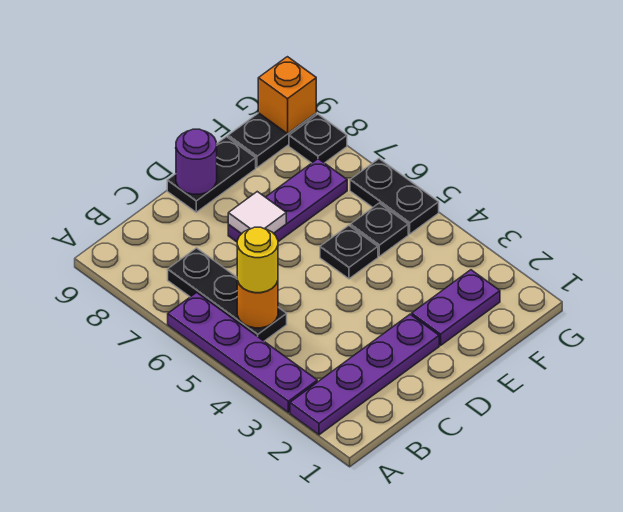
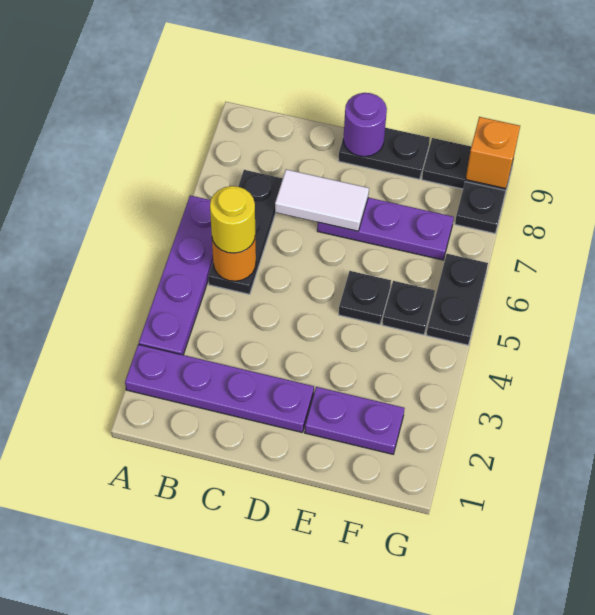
white tile D7 level 2 -> white tile C7:D7 level 2

